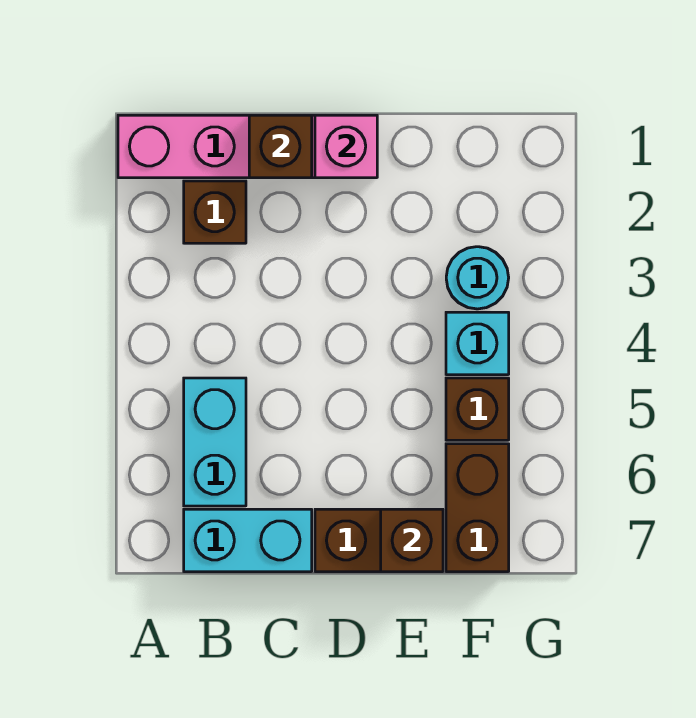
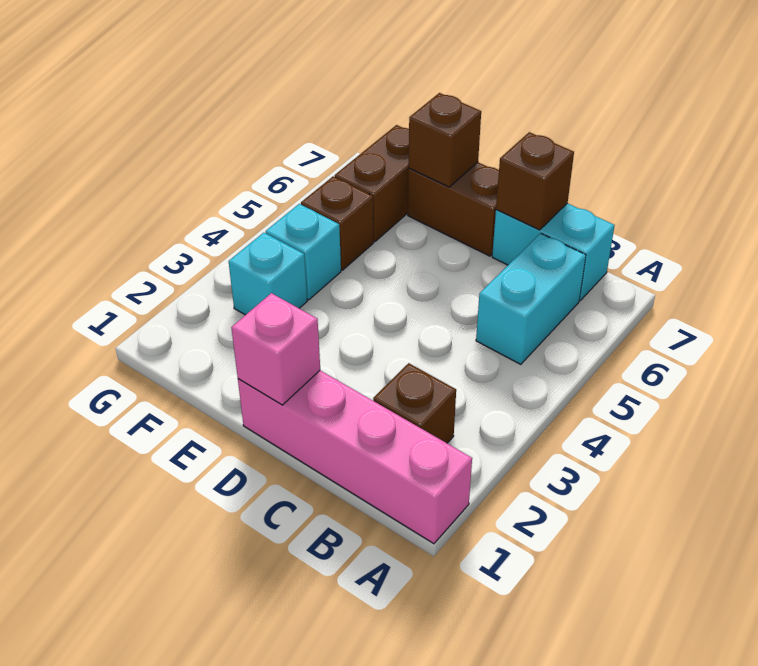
brown brick C1 level 2 -> brown brick C7 level 2
cyan round brick F3 level 1 -> cyan brick F3 level 1

